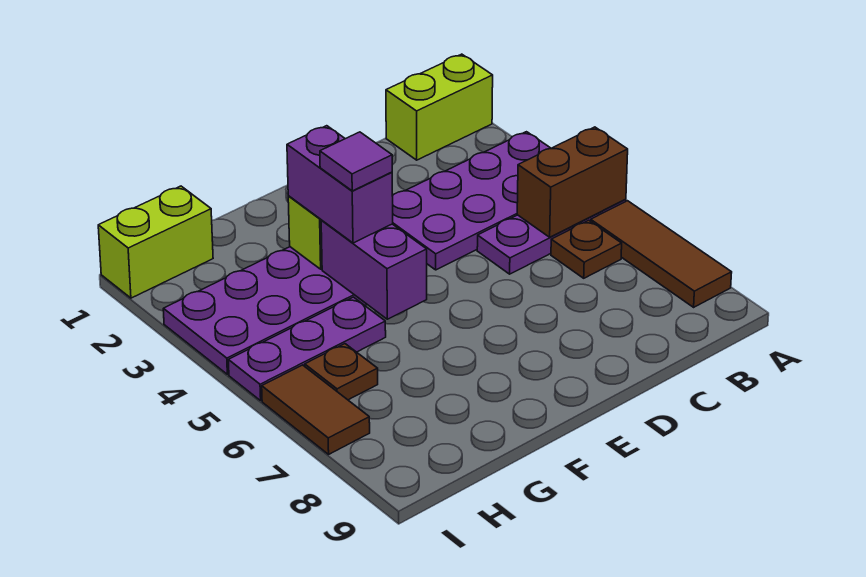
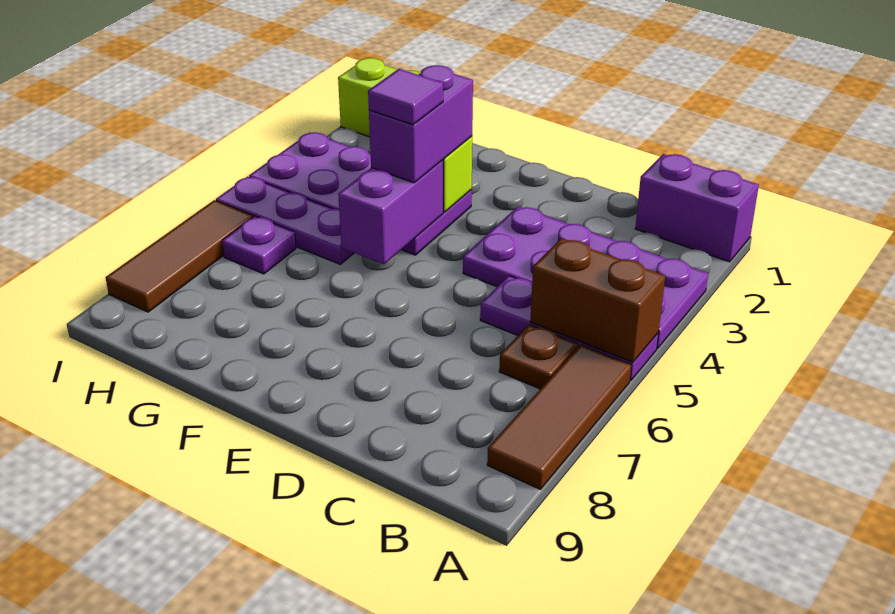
lime brick A1:B1 level 1 -> purple brick A1:B1 level 1
brown plate H6 level 1 -> purple plate H6 level 1
brown tile I6:I7 level 1 -> brown tile I6:I8 level 1

